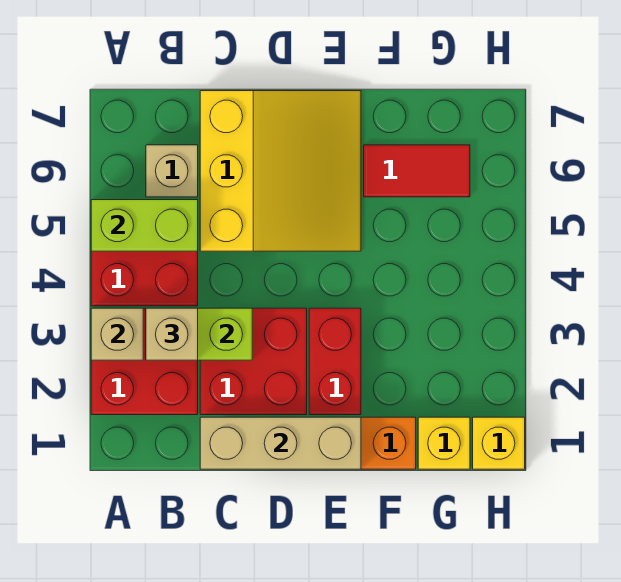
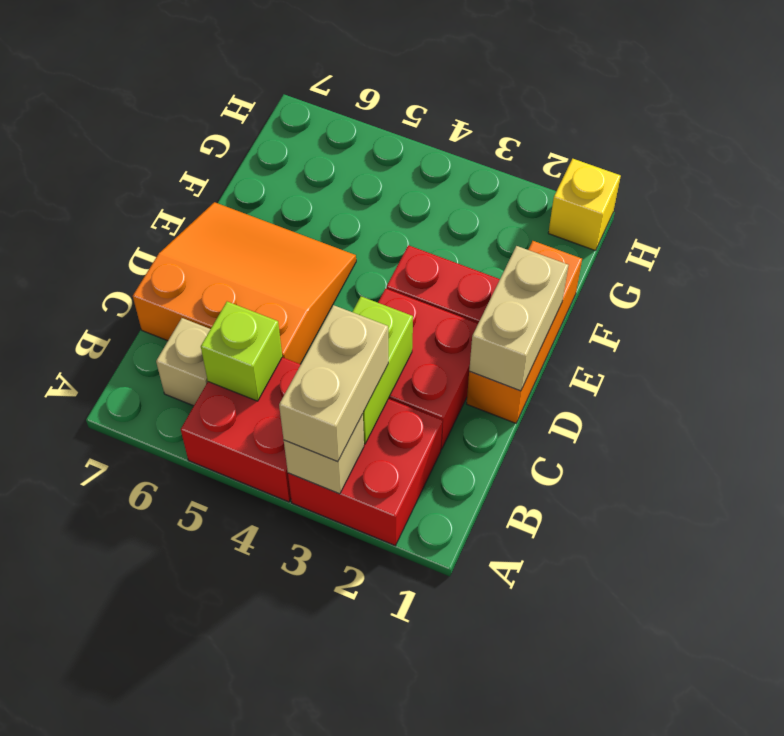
lime brick A5:B5 level 2 -> lime brick B5 level 2
tan brick B3 level 3 -> tan brick A3:B3 level 3
tan brick C1:E1 level 2 -> tan brick D1:E1 level 2
yellow slope C5:E7 level 1 top C -> orange slope C5:E7 level 1 top C
red tile F6:G6 level 1 -> none
yellow brick G1 level 1 -> none

